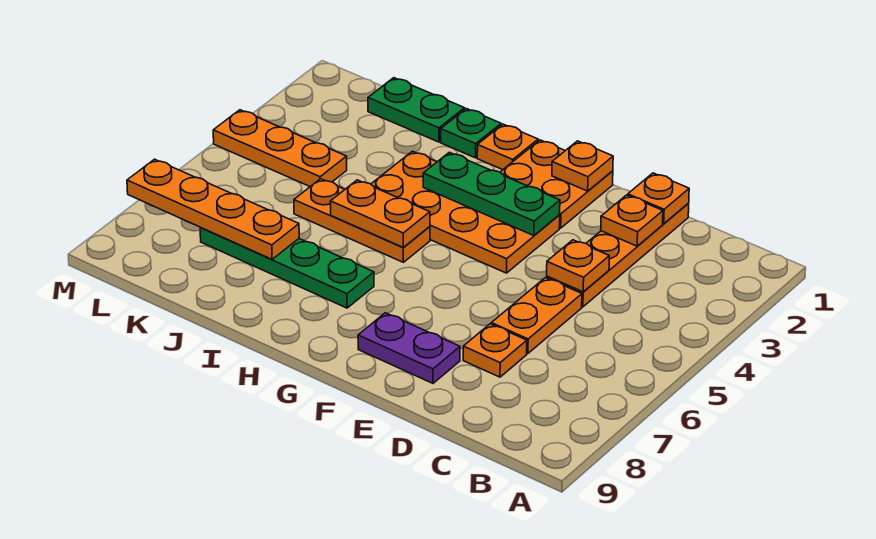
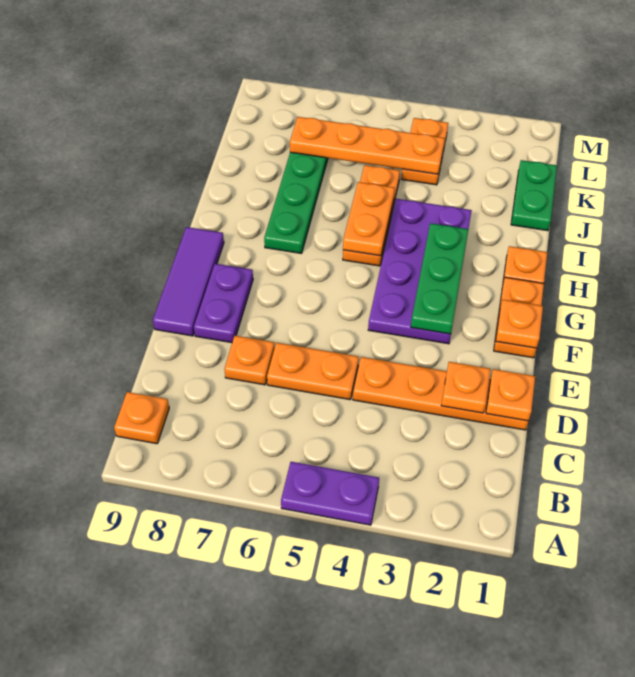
none -> purple plate A4:A5 level 1
orange plate D4 level 2 -> orange plate B9 level 1
none -> purple tile E9:G9 level 1
orange plate F1:G2 level 1 -> orange plate F1:G1 level 1
orange plate F3:I4 level 1 -> purple plate F3:I4 level 1
green plate I1 level 1 -> none
orange plate J7:M7 level 2 -> orange plate K4:K7 level 2
orange plate K4:M4 level 1 -> orange plate K4:L4 level 1

